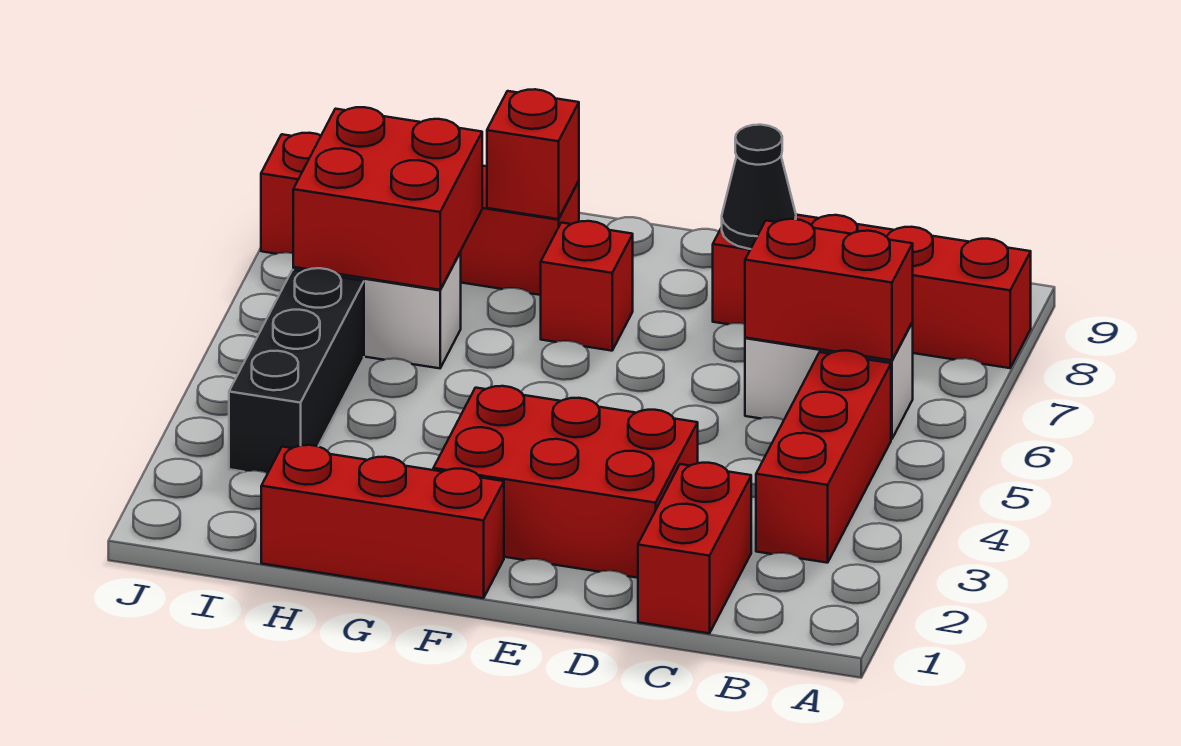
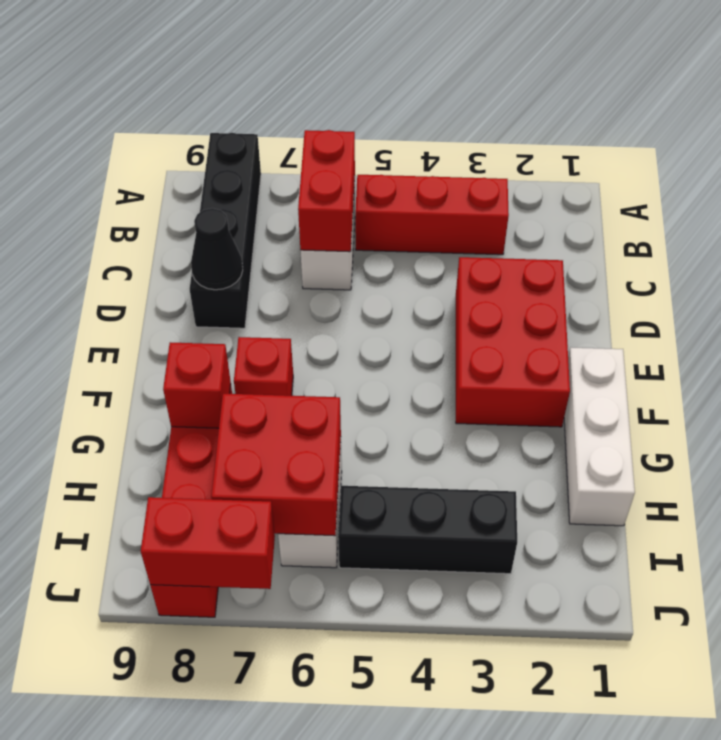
red brick A8:D8 level 1 -> black brick A8:D8 level 1
red brick C1:C2 level 1 -> red brick J7:J8 level 2
red brick F1:H1 level 1 -> white brick F1:H1 level 1

